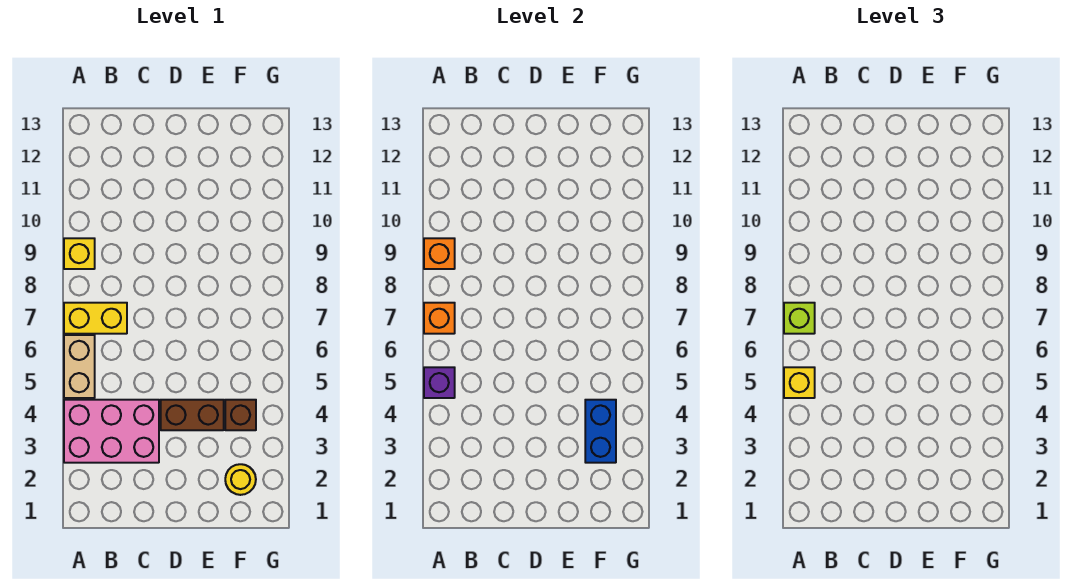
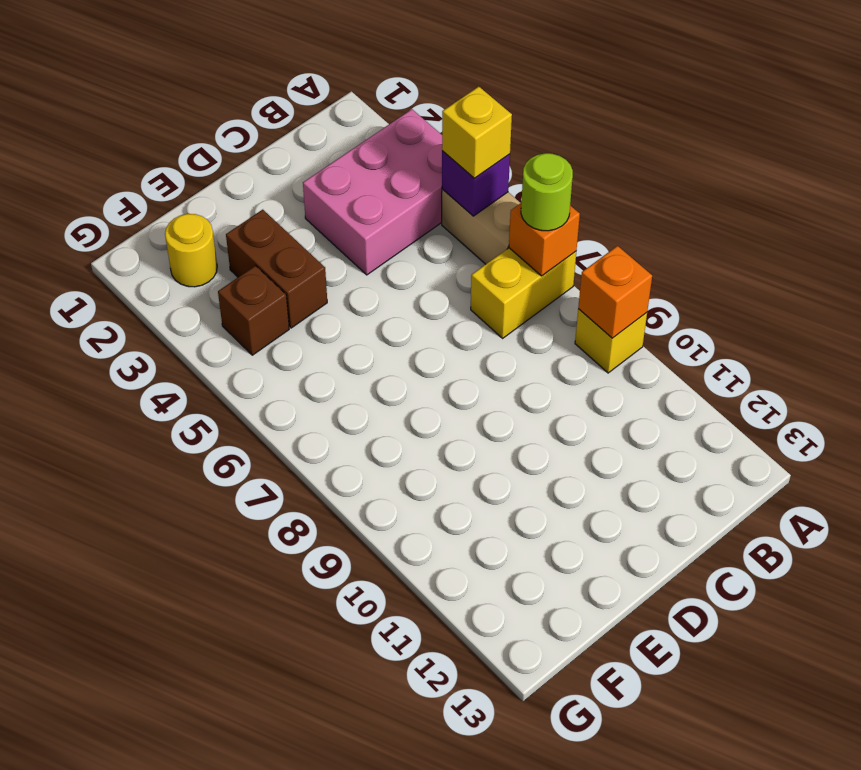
lime brick A7 level 3 -> lime round brick A7 level 3
brown brick D4:E4 level 1 -> brown brick E3:E4 level 1
blue brick F3:F4 level 2 -> none

